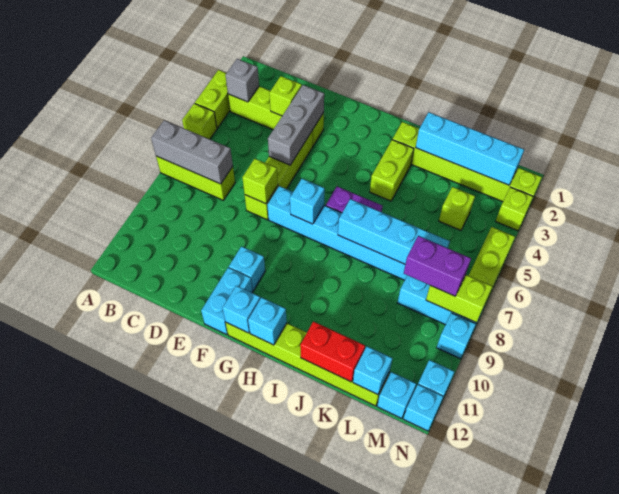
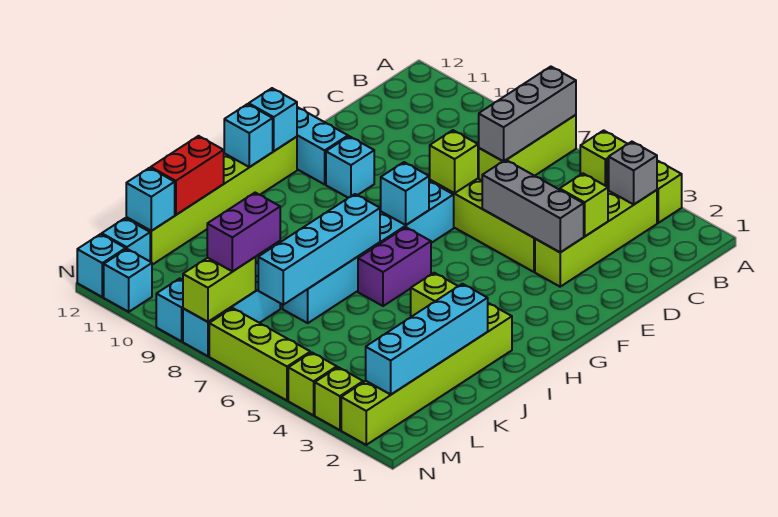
lime brick L4 level 1 -> lime brick N4 level 1

